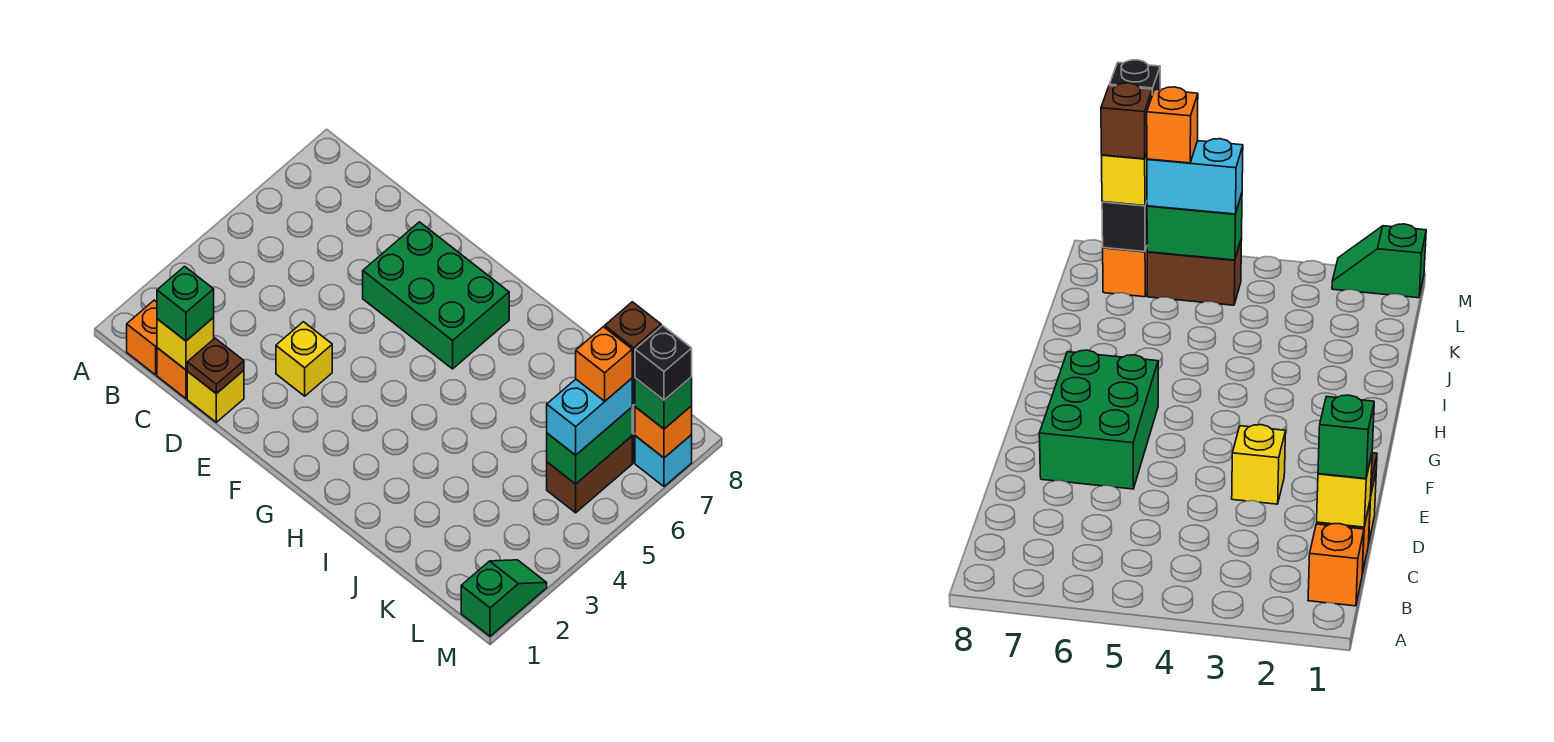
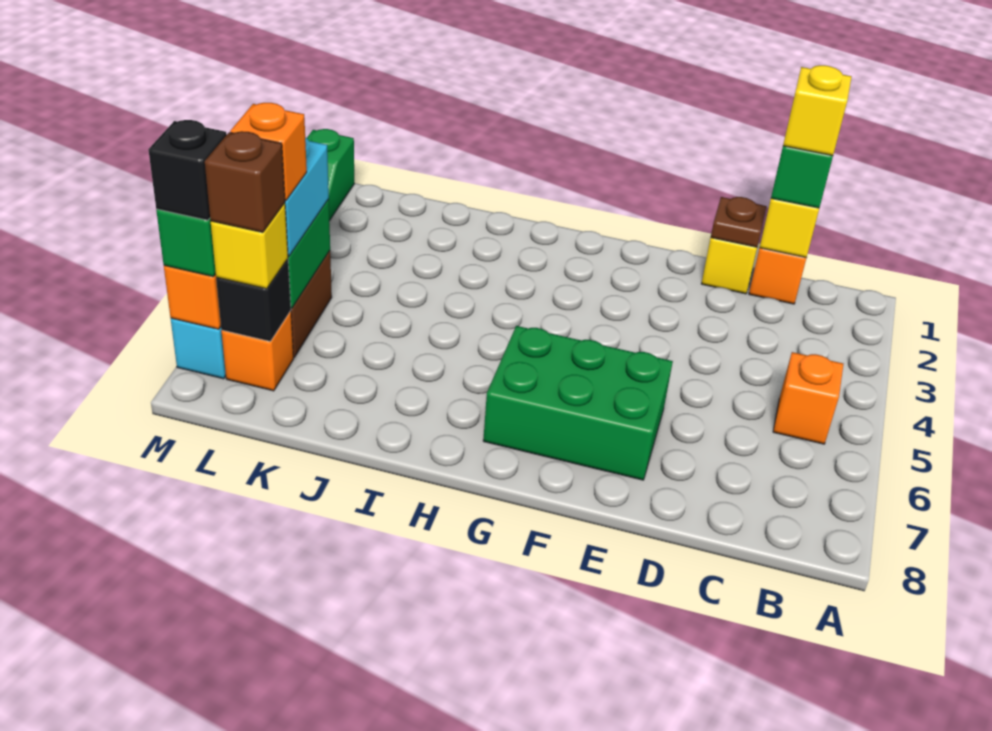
orange brick B1 level 1 -> orange brick B5 level 1
yellow brick E3 level 1 -> yellow brick C1 level 4

